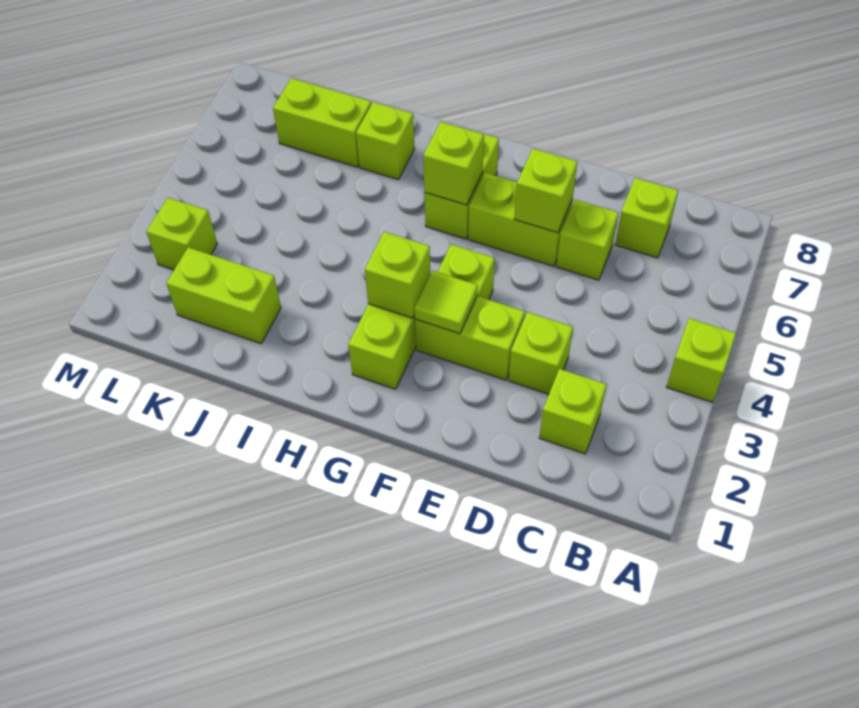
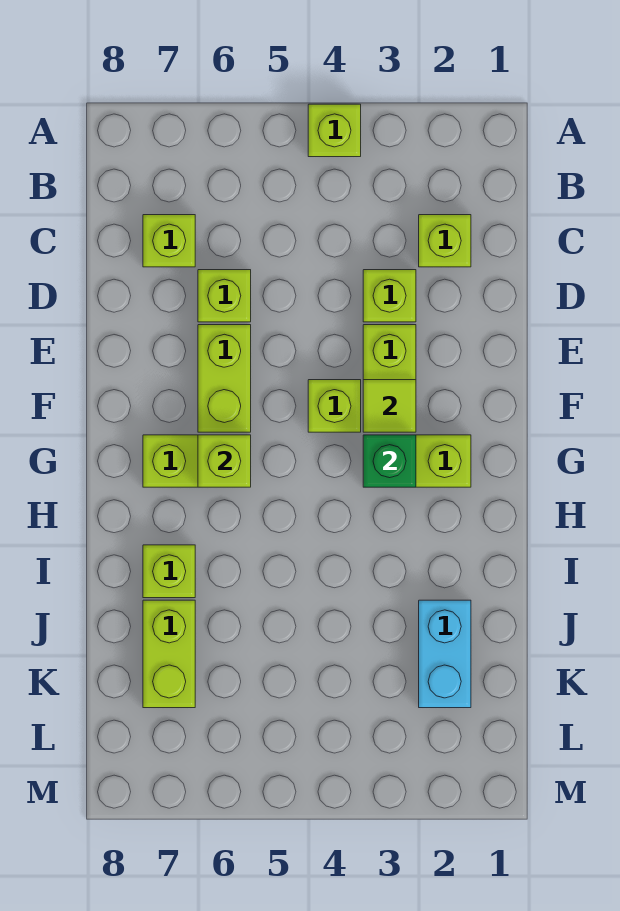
lime brick E6 level 2 -> none
lime brick G3 level 2 -> green brick G3 level 2
lime brick J2:K2 level 1 -> cyan brick J2:K2 level 1
lime brick L3 level 1 -> none

